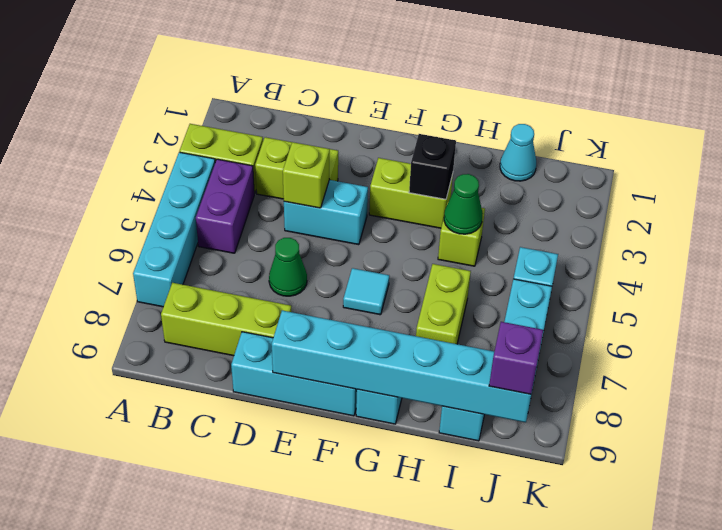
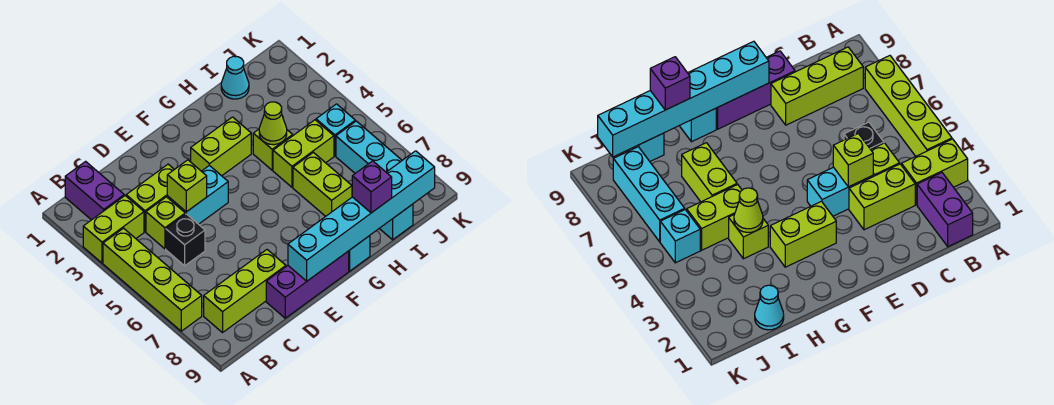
cyan brick A4:A7 level 1 -> lime brick A4:A7 level 1
purple brick B4:B5 level 1 -> purple brick B1:B2 level 1
none -> lime brick C4 level 1
green cone D6 level 1 -> none
cyan brick D9:F9 level 1 -> purple brick D9:F9 level 1
cyan tile F6 level 1 -> none
black brick G3 level 2 -> black brick C5 level 1
green cone H4 level 2 -> lime cone H4 level 2
none -> lime brick H5:I5 level 1
purple brick J9 level 3 -> purple brick H9 level 3

